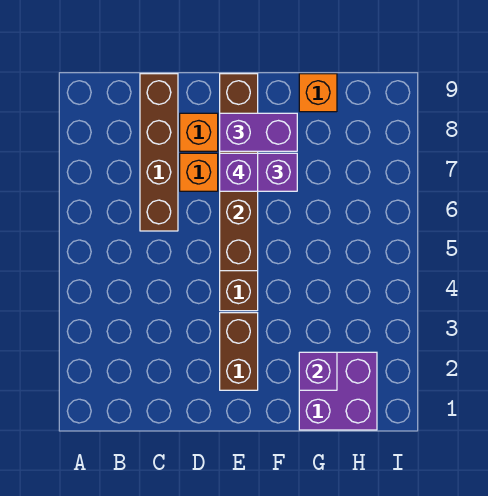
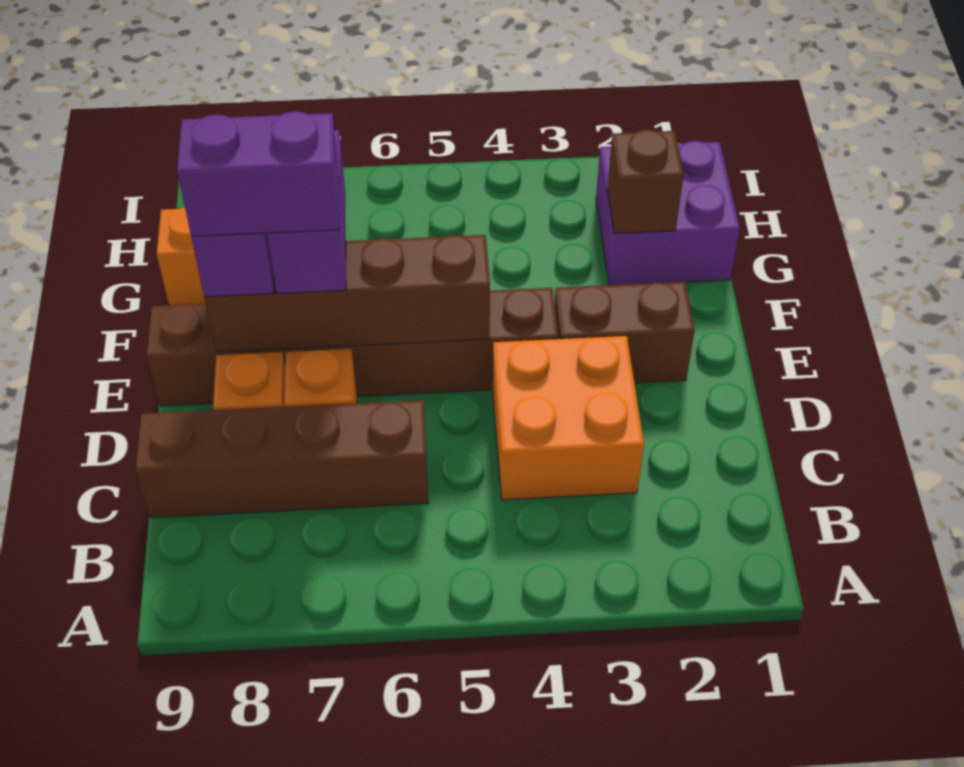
none -> orange brick C3:D4 level 1
purple brick E7 level 4 -> purple brick E7:E8 level 4
purple brick G2 level 2 -> brown brick G2 level 2

